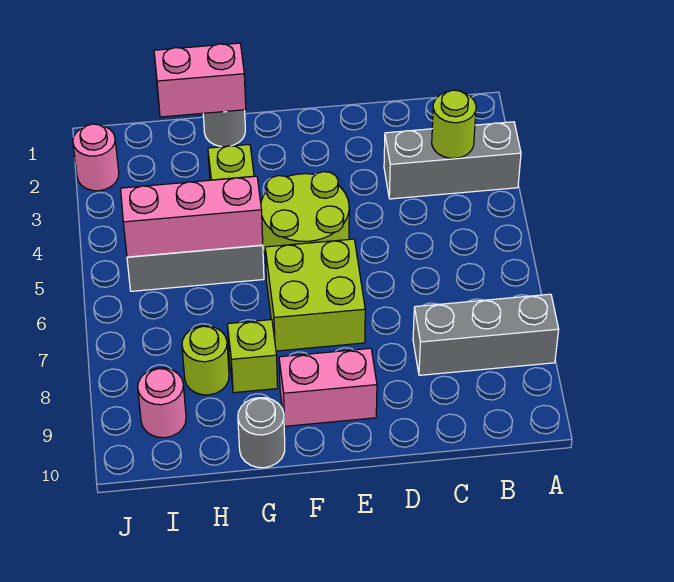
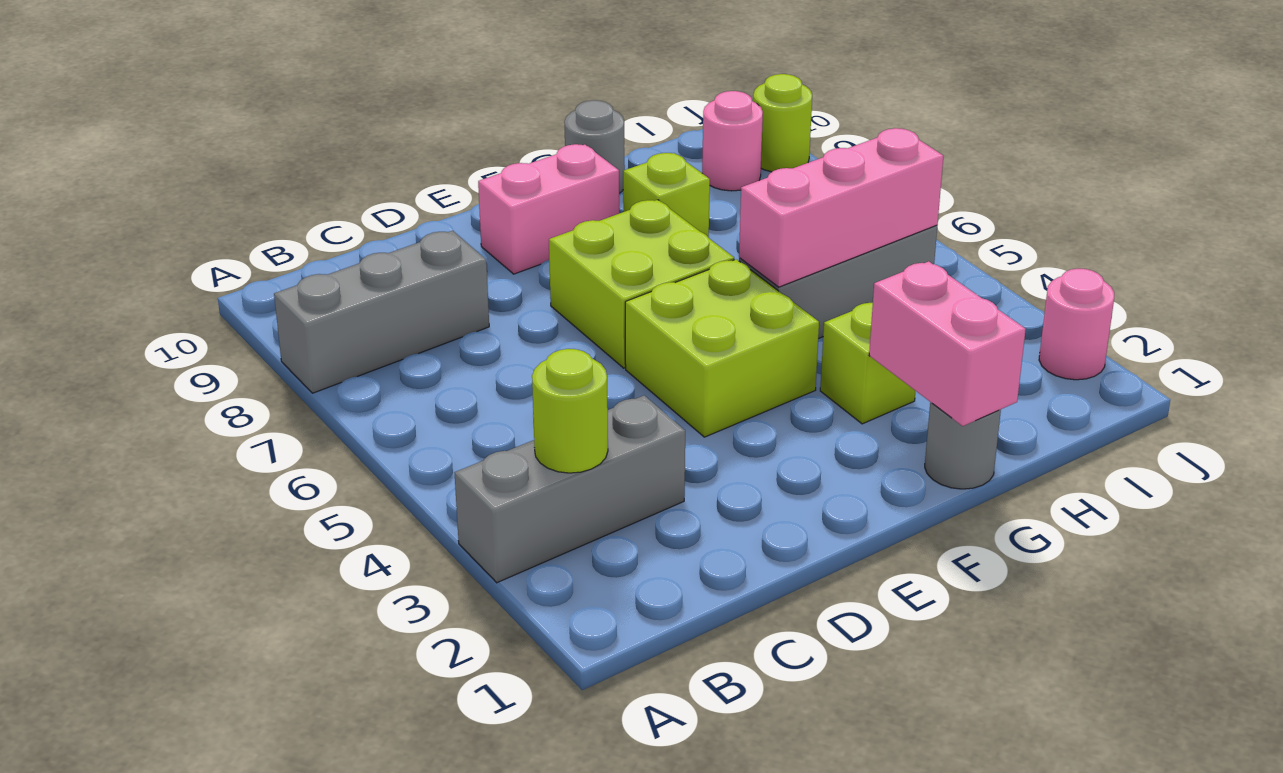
lime round brick E4:F5 level 1 -> lime brick E4:F5 level 1
pink brick G1:H1 level 2 -> pink brick G1:G2 level 2
lime round brick H8 level 1 -> lime round brick J9 level 1

